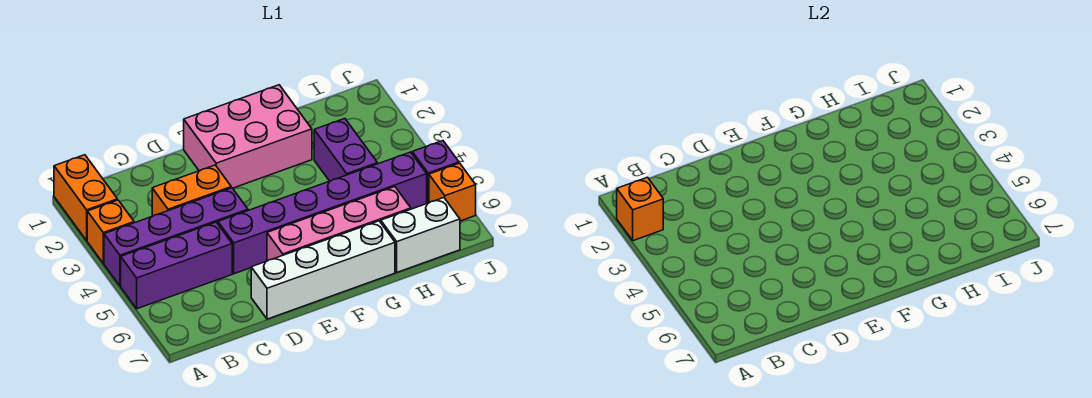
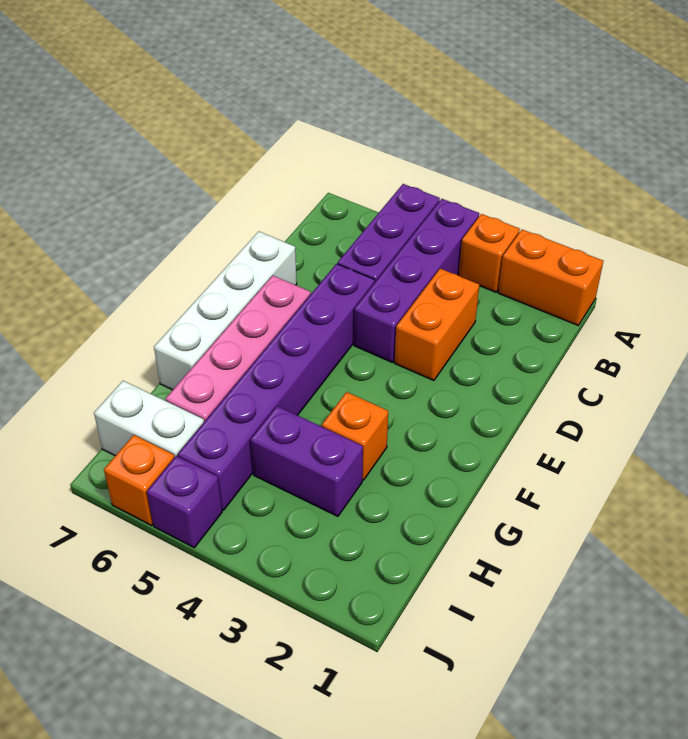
orange brick A2 level 2 -> orange brick G3 level 1
pink brick E1:G2 level 1 -> none
white brick H7:I7 level 1 -> white brick I6:I7 level 1

